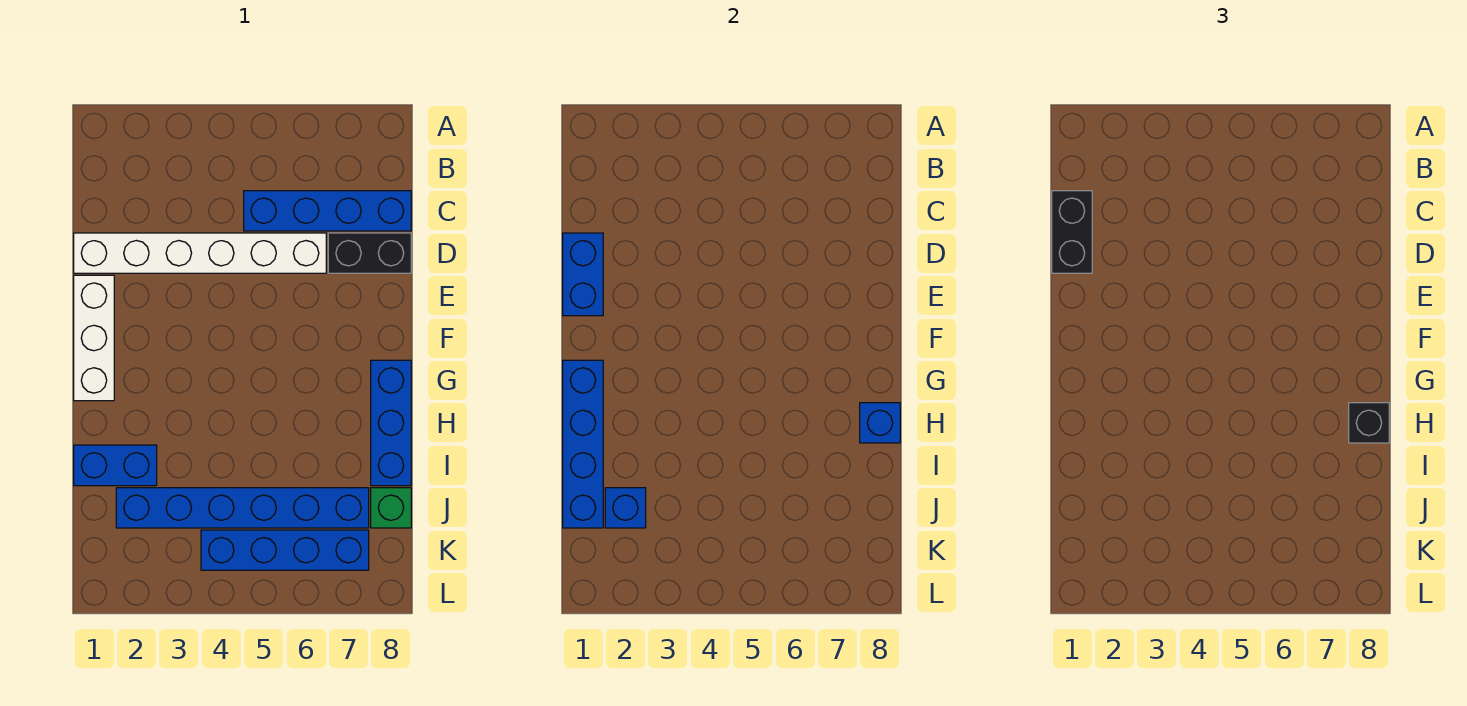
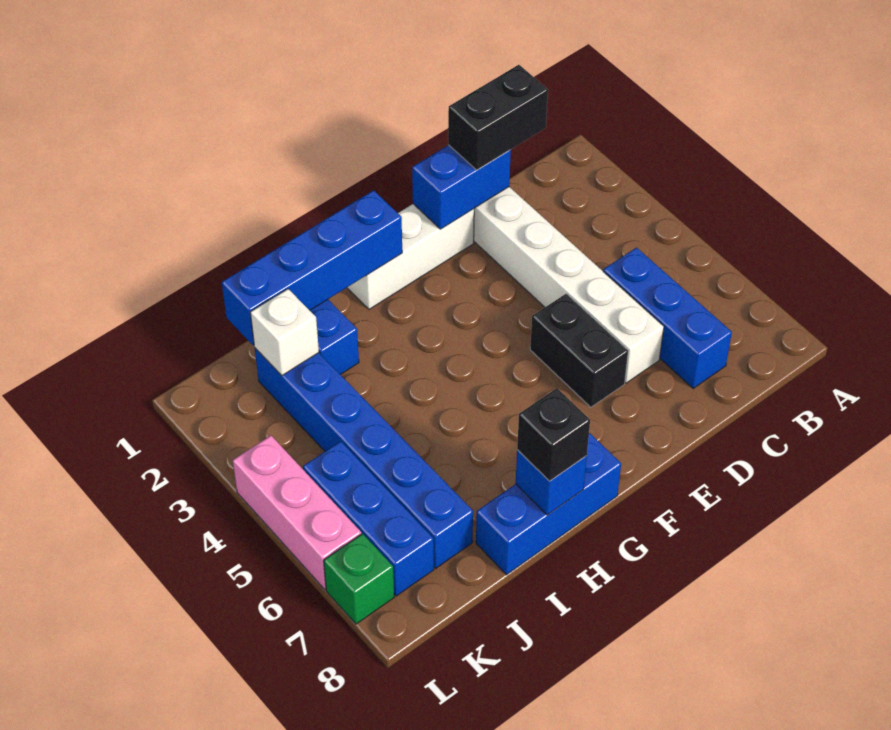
blue brick C5:C8 level 1 -> blue brick C5:C7 level 1
black brick D7:D8 level 1 -> black brick E5:E6 level 1
blue brick J2 level 2 -> white brick J2 level 2
green brick J8 level 1 -> green brick L7 level 1
blue brick K4:K7 level 1 -> blue brick K5:K7 level 1
none -> pink brick L4:L6 level 1

